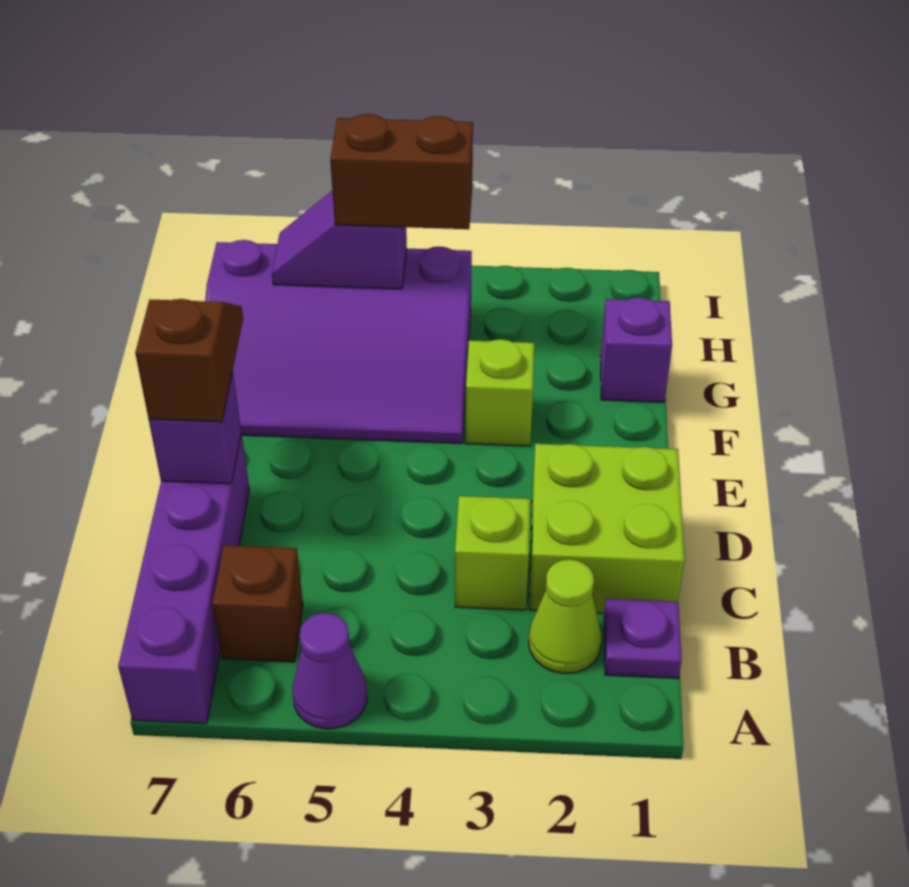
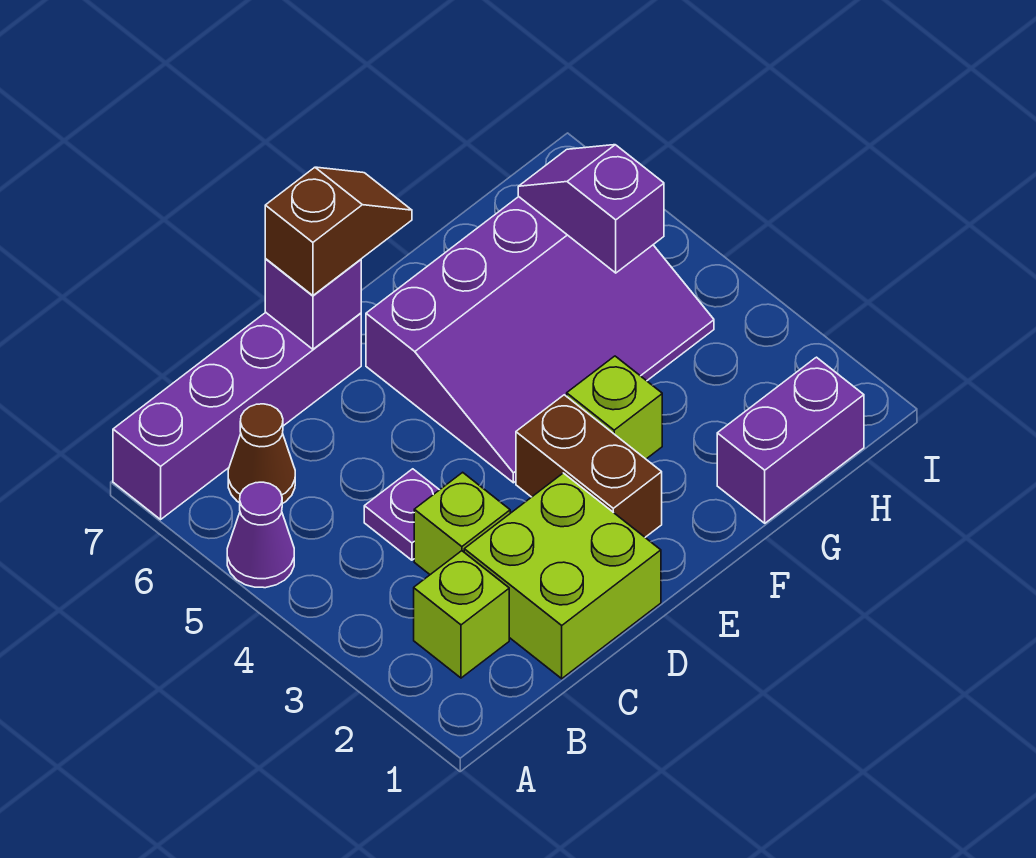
purple plate B1 level 1 -> purple plate C4 level 1
lime cone B2 level 1 -> lime brick B2 level 1
brown brick B6 level 1 -> brown cone B6 level 1
purple slope F4:H7 level 1 top H -> purple slope E4:H6 level 1 top 6
purple brick G1 level 1 -> purple brick G1:H1 level 1
brown brick H4:H5 level 3 -> brown brick E2:E3 level 1

